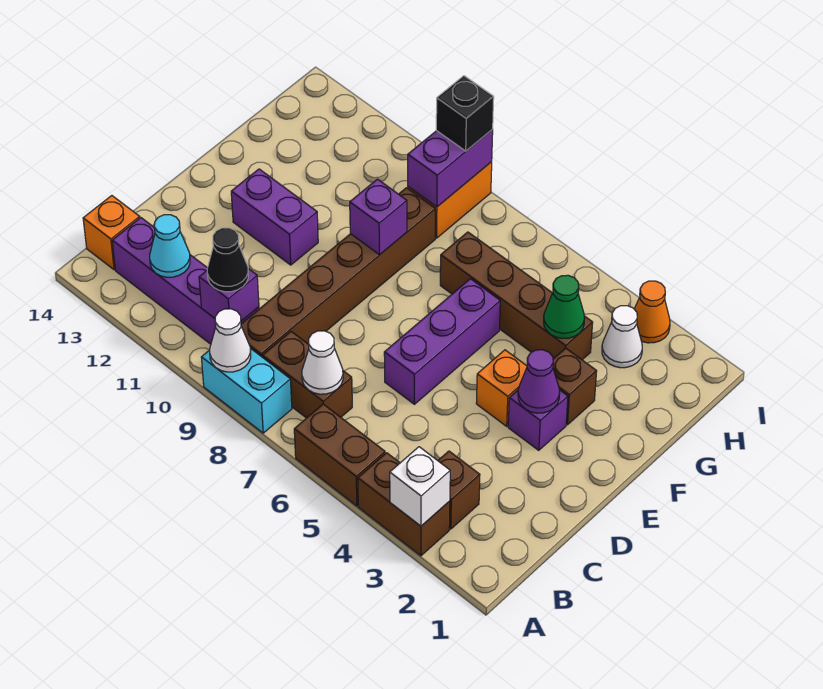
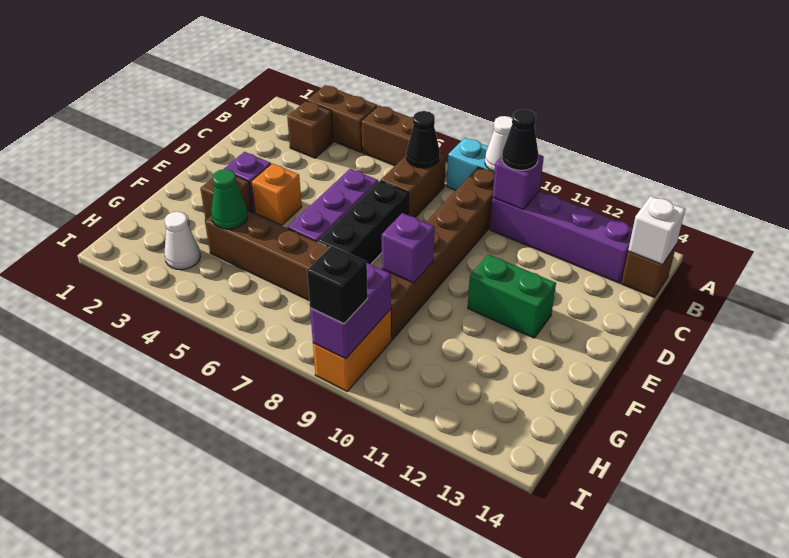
white brick A3 level 2 -> white brick B14 level 2
brown brick B7:B8 level 1 -> brown brick B7:C7 level 1
white cone B7 level 2 -> black cone B7 level 2
cyan cone B12 level 2 -> none
orange brick B14 level 1 -> brown brick B14 level 1
none -> black brick D7:F7 level 1
purple cone E3 level 2 -> none
purple brick E11:E12 level 1 -> green brick E11:E12 level 1
orange cone I3 level 1 -> none

